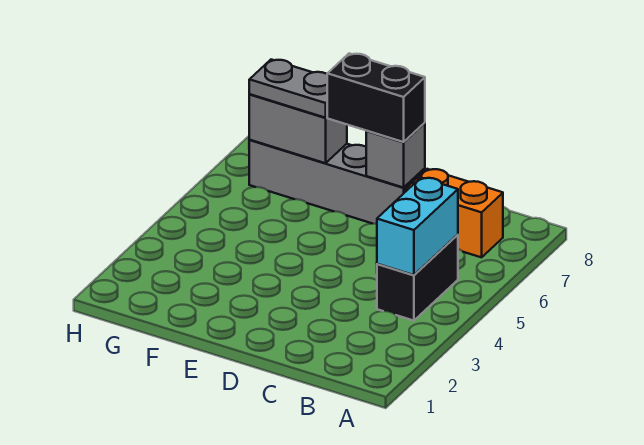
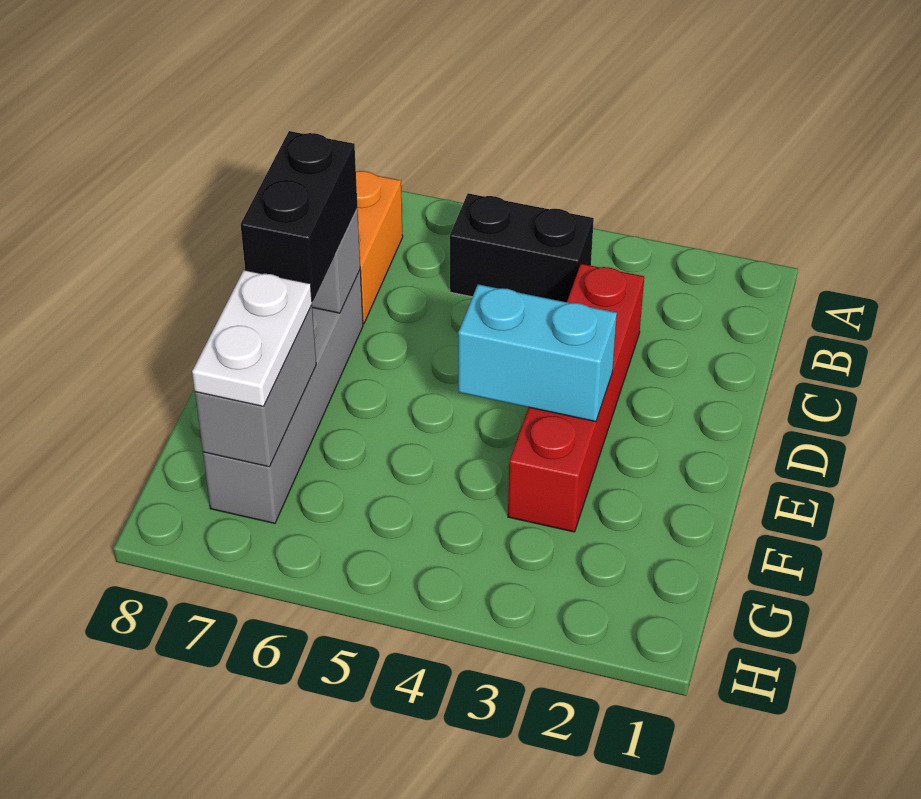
cyan brick B4:B5 level 2 -> cyan brick E3:E4 level 2
none -> red brick C3:F3 level 1
grey plate F7:G7 level 3 -> white plate F7:G7 level 3

